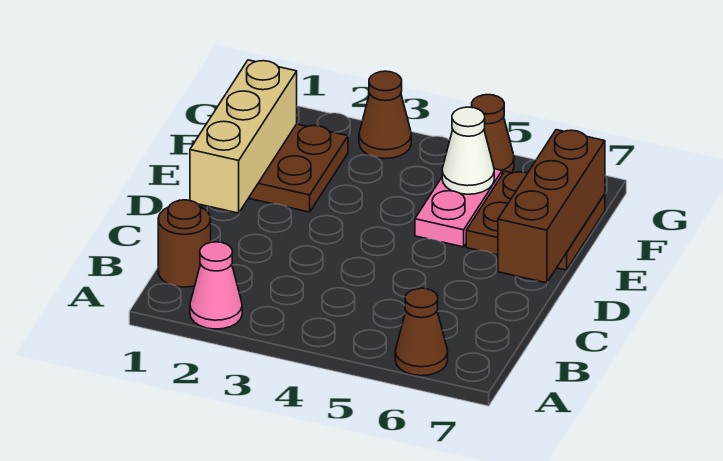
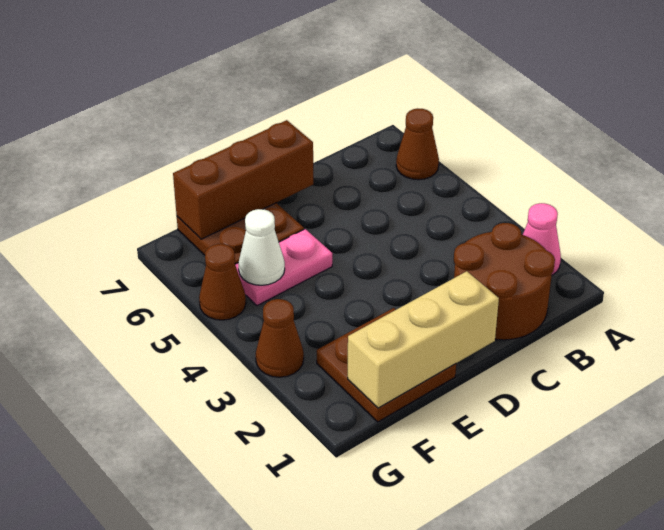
brown round brick B1 level 1 -> brown round brick B1:C2 level 1

